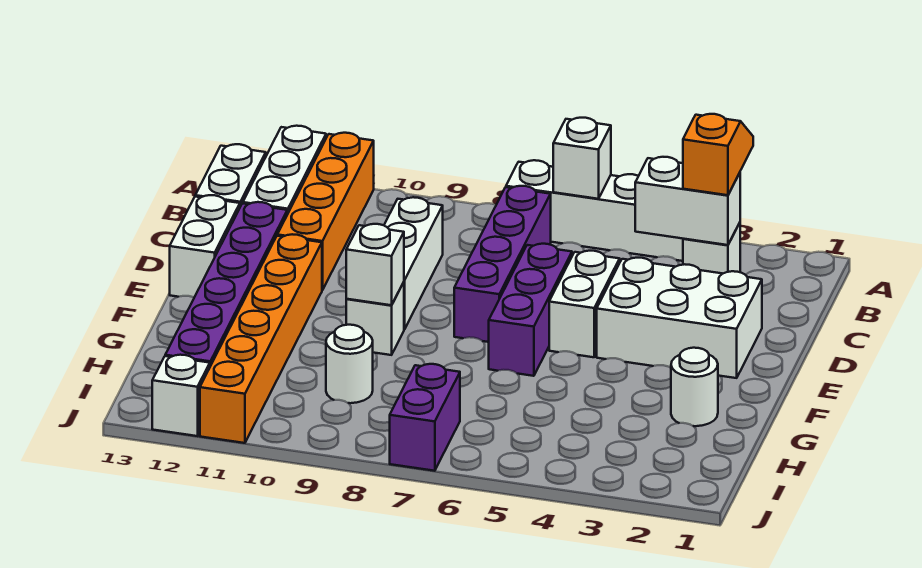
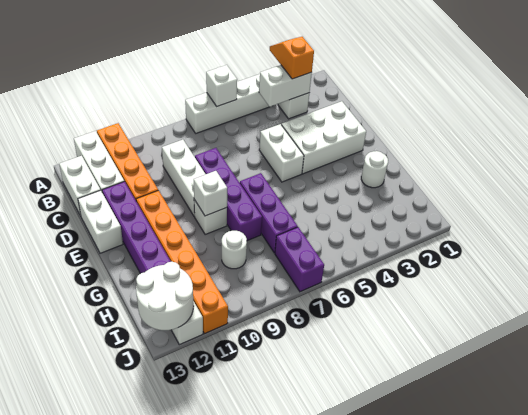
purple brick B7:E7 level 1 -> purple brick D8:G8 level 1
purple brick D6:F6 level 1 -> purple brick F7:H7 level 1
none -> white round brick I12:J13 level 2

